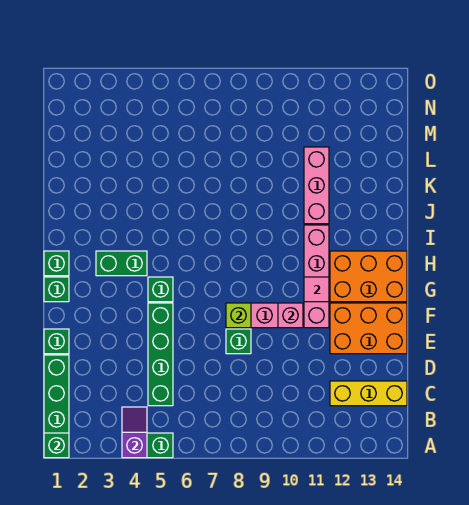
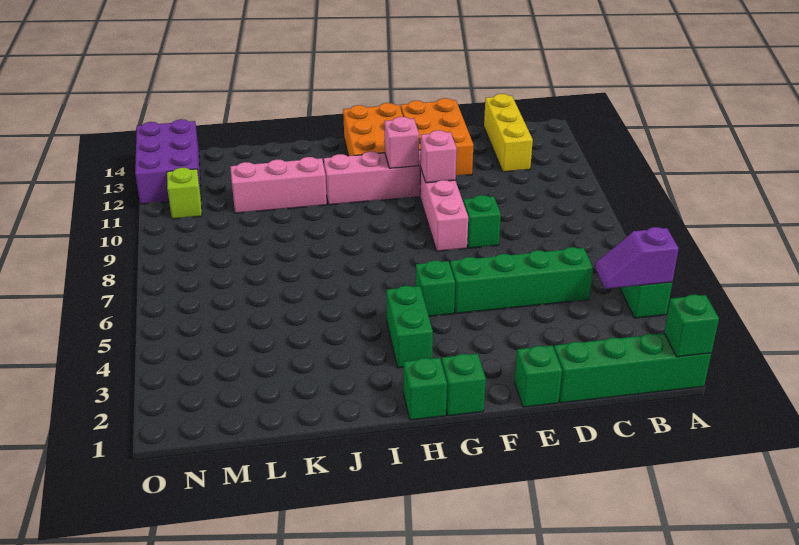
lime brick F8 level 2 -> lime brick N11 level 1
pink tile G11 level 2 -> pink brick G11 level 2
none -> purple brick N12:O14 level 1

